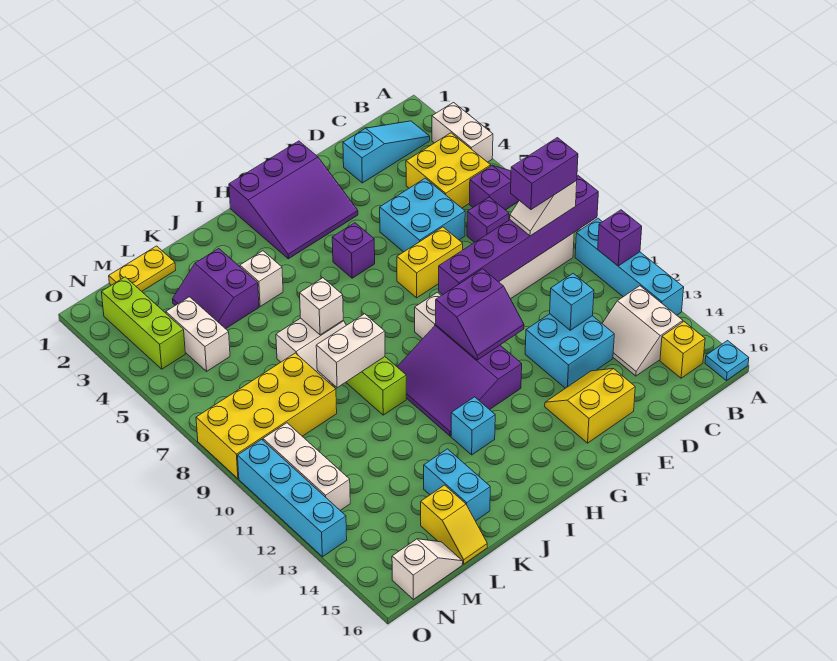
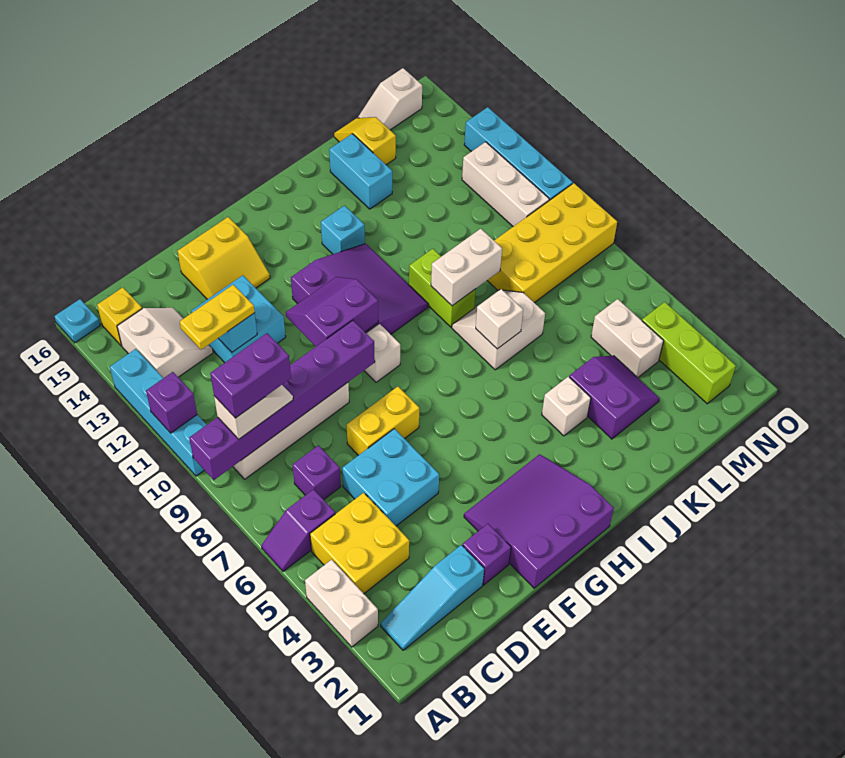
purple brick G5 level 1 -> purple brick E2 level 1
yellow plate L1:M1 level 1 -> yellow plate C12:D12 level 3

